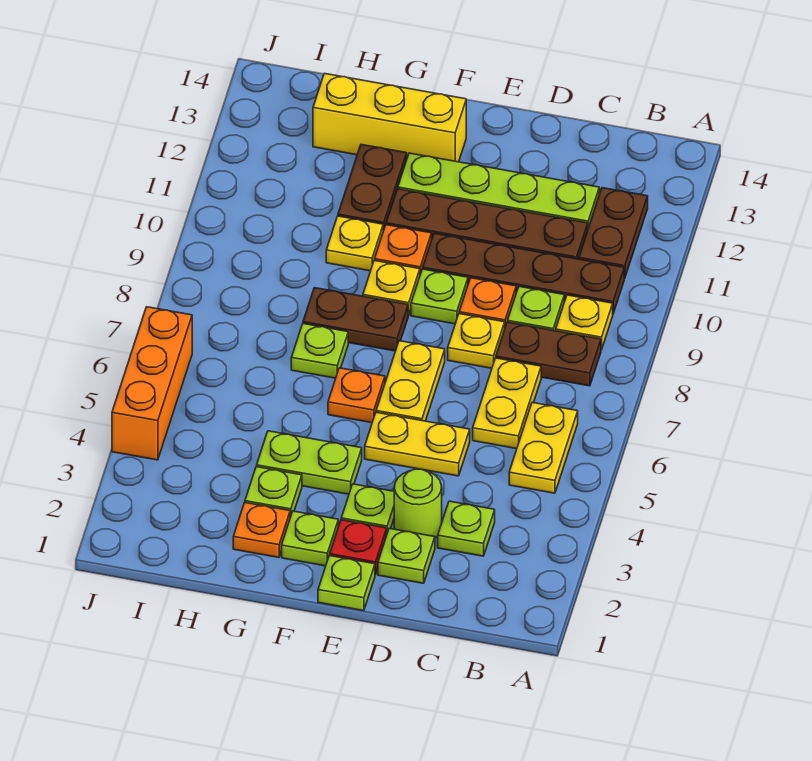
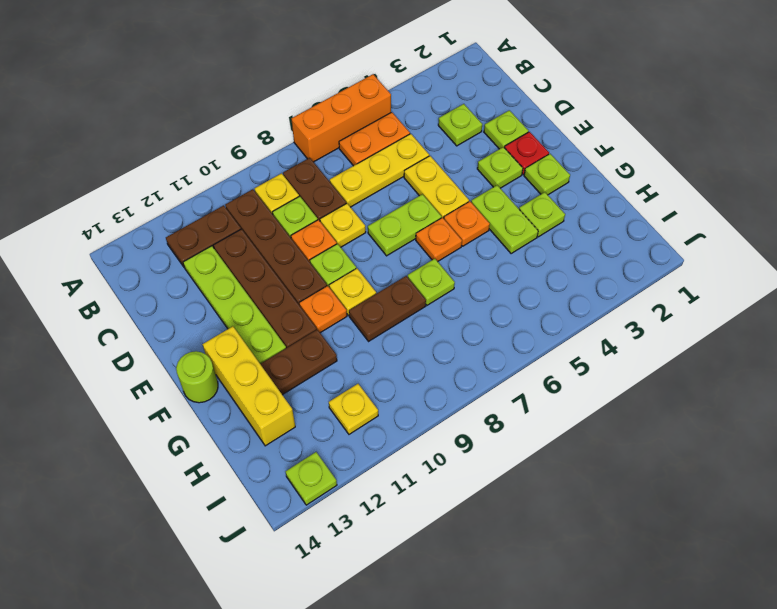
yellow plate B5:B6 level 1 -> orange plate B5:B6 level 1
yellow plate C6:C7 level 1 -> yellow plate C5:C7 level 1
lime round brick D3 level 1 -> lime round brick F14 level 1
lime plate E1 level 1 -> lime plate J13 level 1
yellow plate E6:E7 level 1 -> lime plate E6:E7 level 1
brown plate F8:G8 level 1 -> brown plate G8:G9 level 1
orange plate G2 level 1 -> orange plate F5 level 1
yellow plate G10 level 1 -> yellow plate I11 level 1
orange brick J4:J6 level 1 -> orange brick A5:A7 level 1

